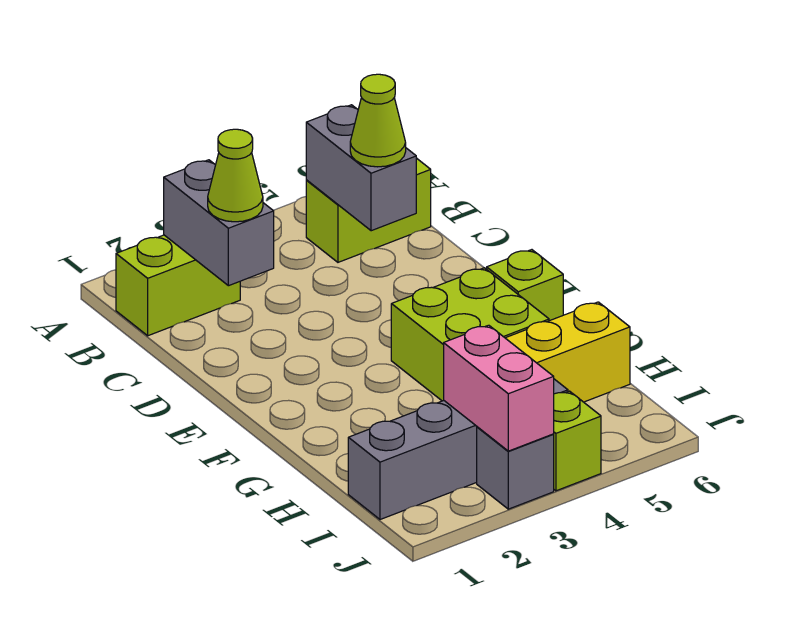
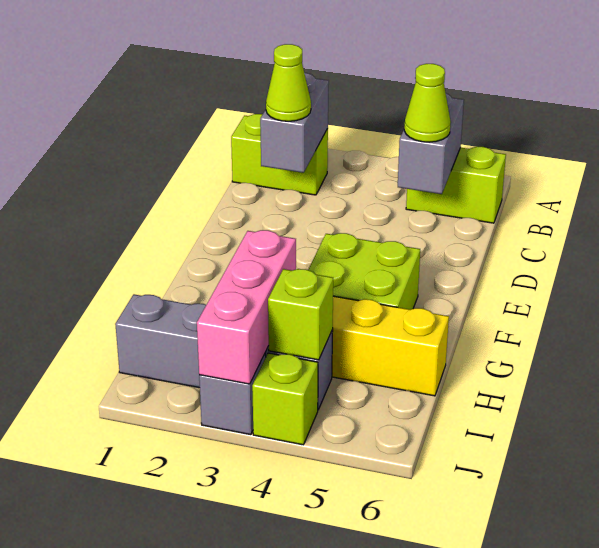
lime brick F6 level 1 -> lime brick I4 level 2
pink brick I3:J3 level 2 -> pink brick H3:J3 level 2

